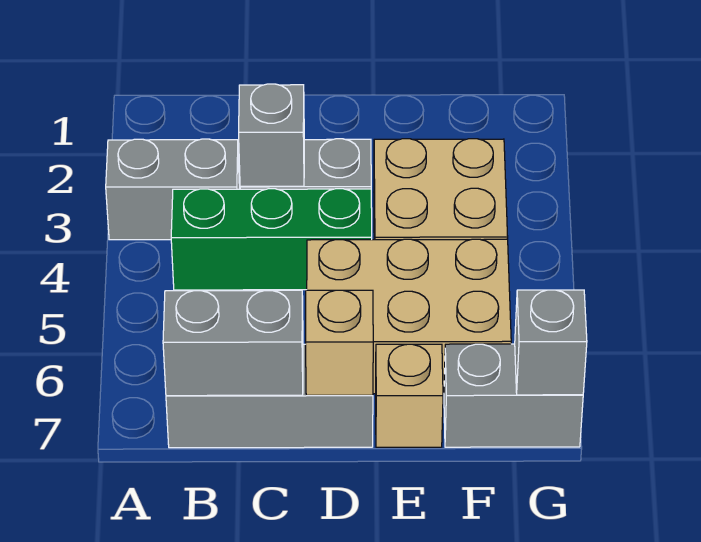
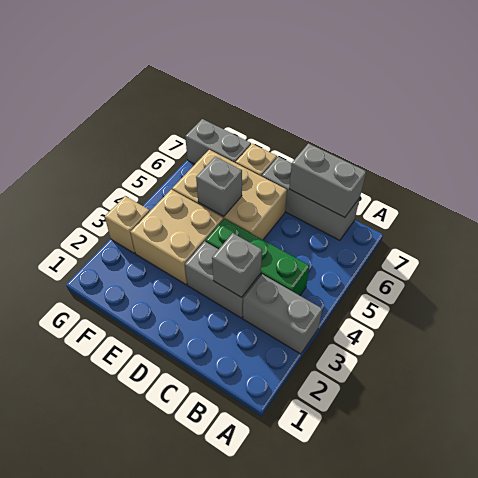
tan brick D7 level 2 -> tan brick G3 level 1
grey brick G7 level 2 -> grey brick E5 level 2

